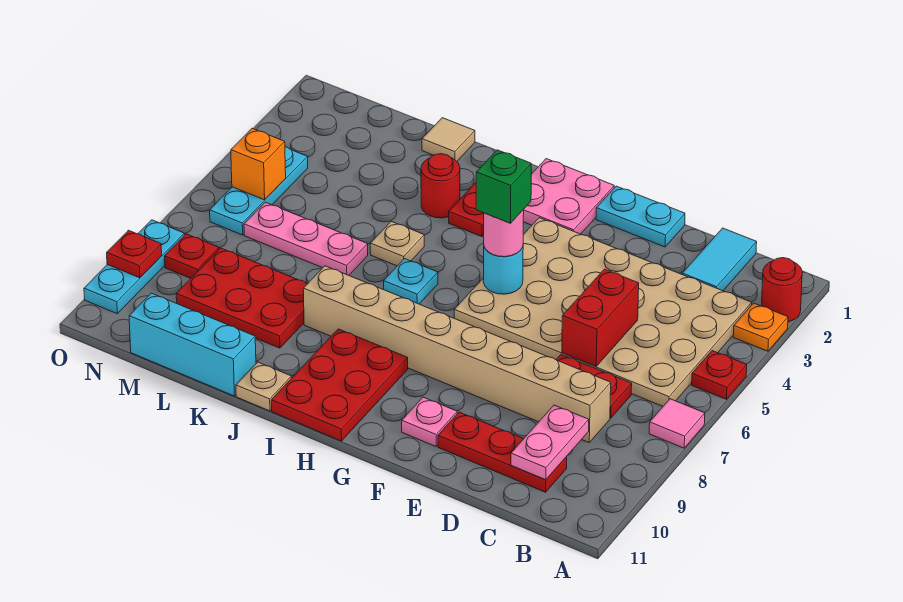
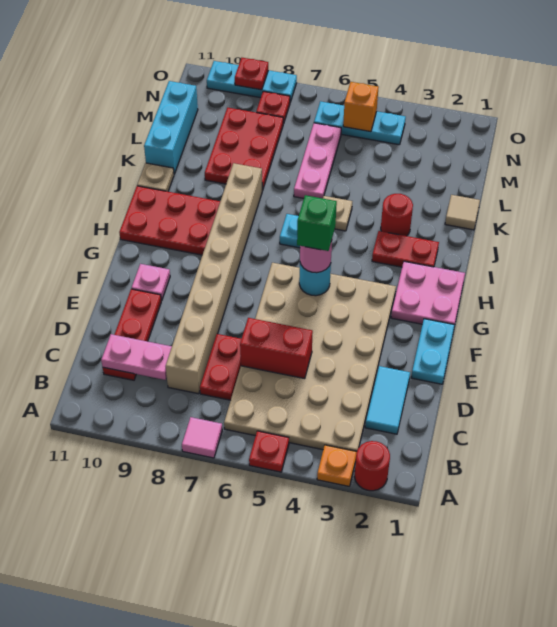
cyan tile C1:C2 level 1 -> cyan tile C2:D2 level 1

